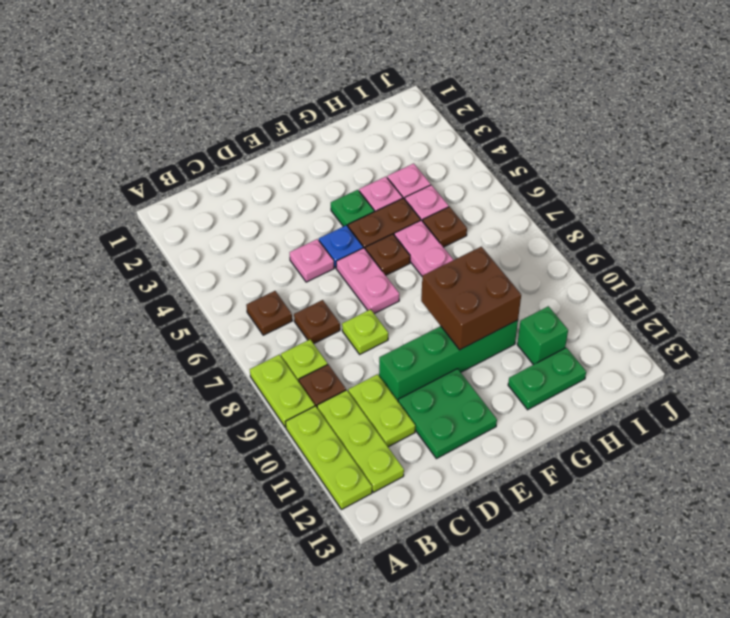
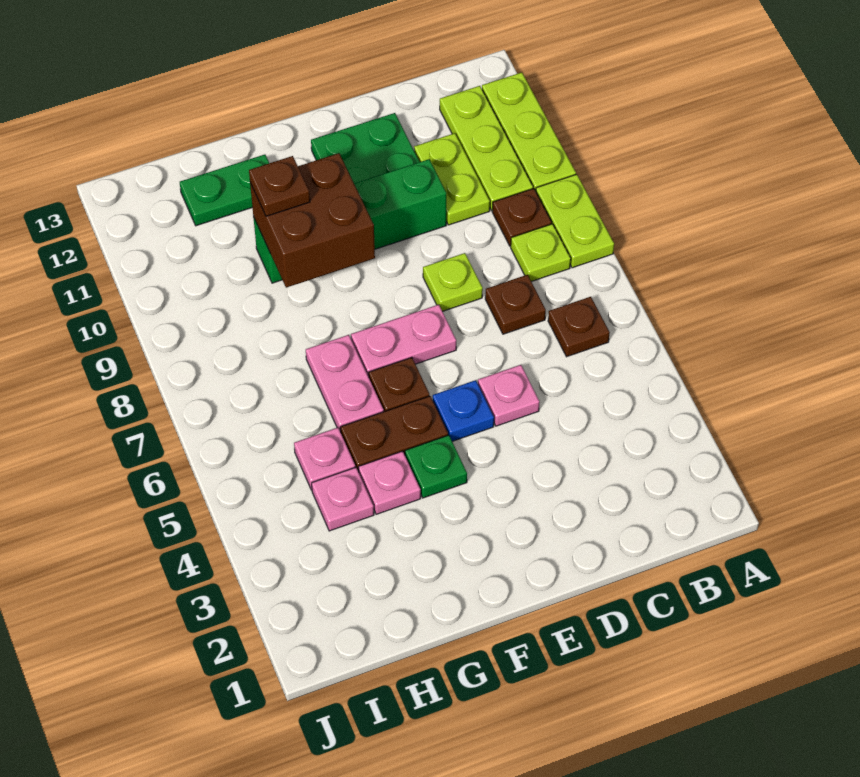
pink plate E6:E7 level 1 -> pink plate E7:F7 level 1
brown plate H6 level 1 -> brown plate G10 level 3
green brick H11 level 1 -> none

